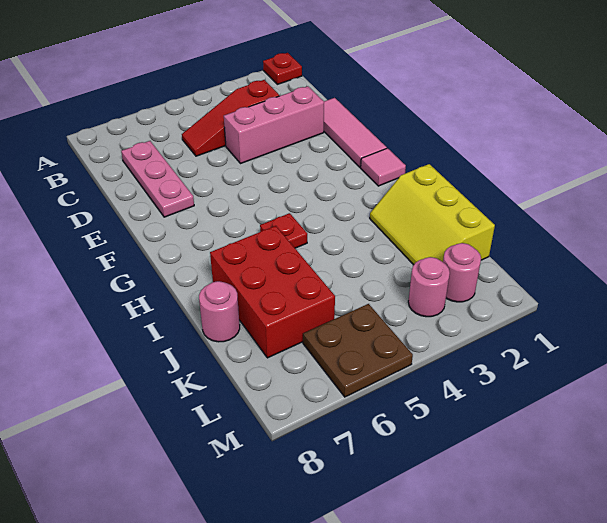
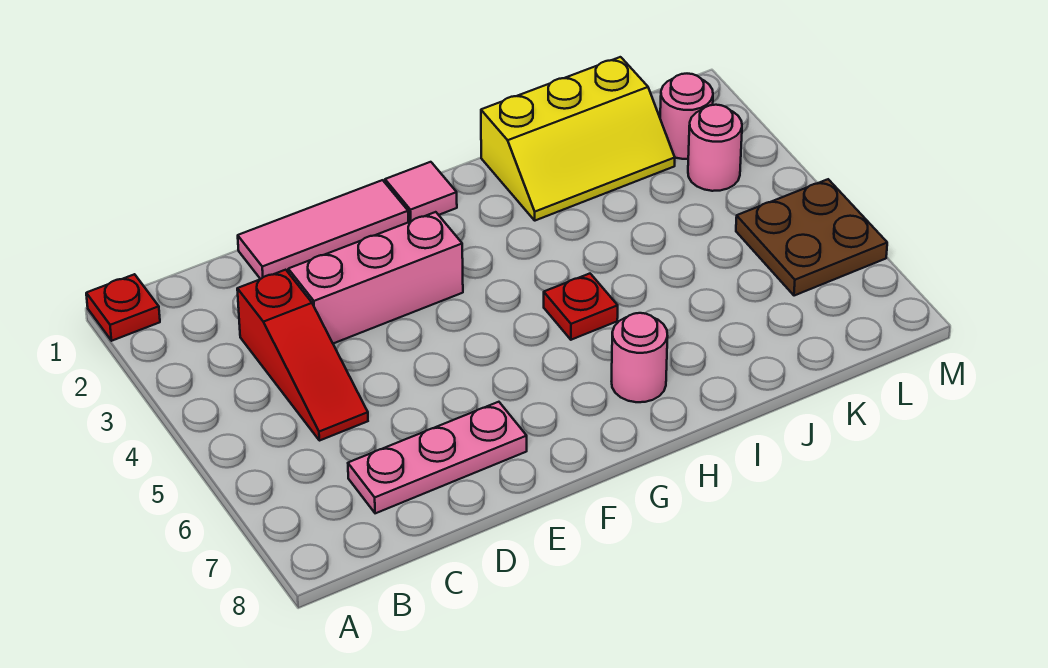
pink brick D2:D4 level 1 -> pink brick D3:F3 level 1
red brick I6:K7 level 1 -> none
pink round brick J8 level 1 -> pink round brick H7 level 1

